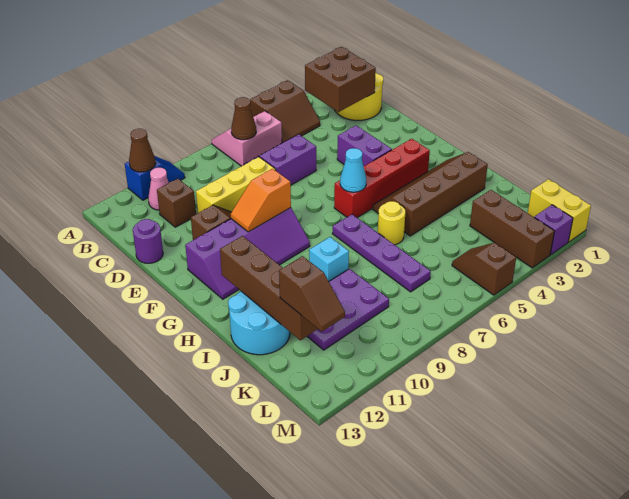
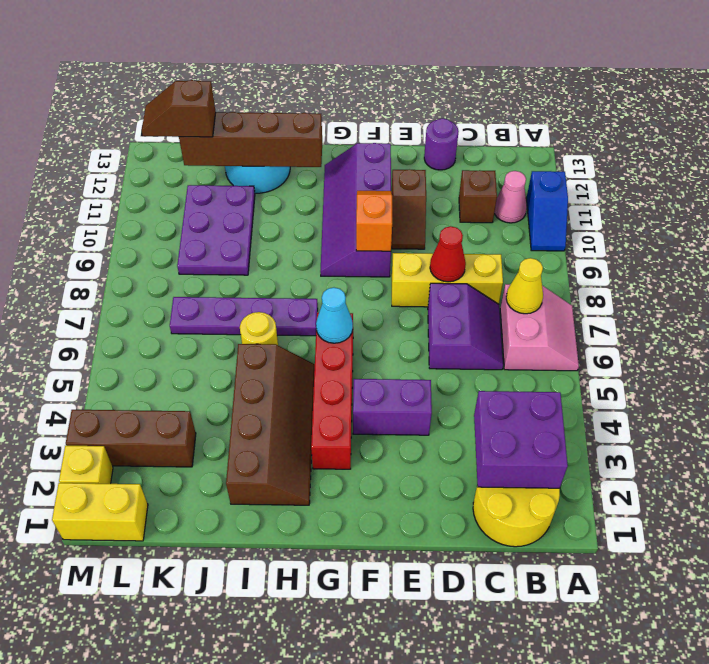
brown slope A4:B5 level 1 top A -> none
brown cone A11 level 2 -> none
brown brick B2:C3 level 2 -> purple brick B2:C3 level 2
brown cone B7 level 2 -> yellow cone B7 level 2
yellow brick D8:D10 level 1 -> yellow brick C8:E8 level 1
none -> red cone D8 level 2
cyan brick I9 level 1 -> none
brown slope L5:M5 level 1 top M -> none
purple brick M2 level 1 -> yellow brick M2 level 1

